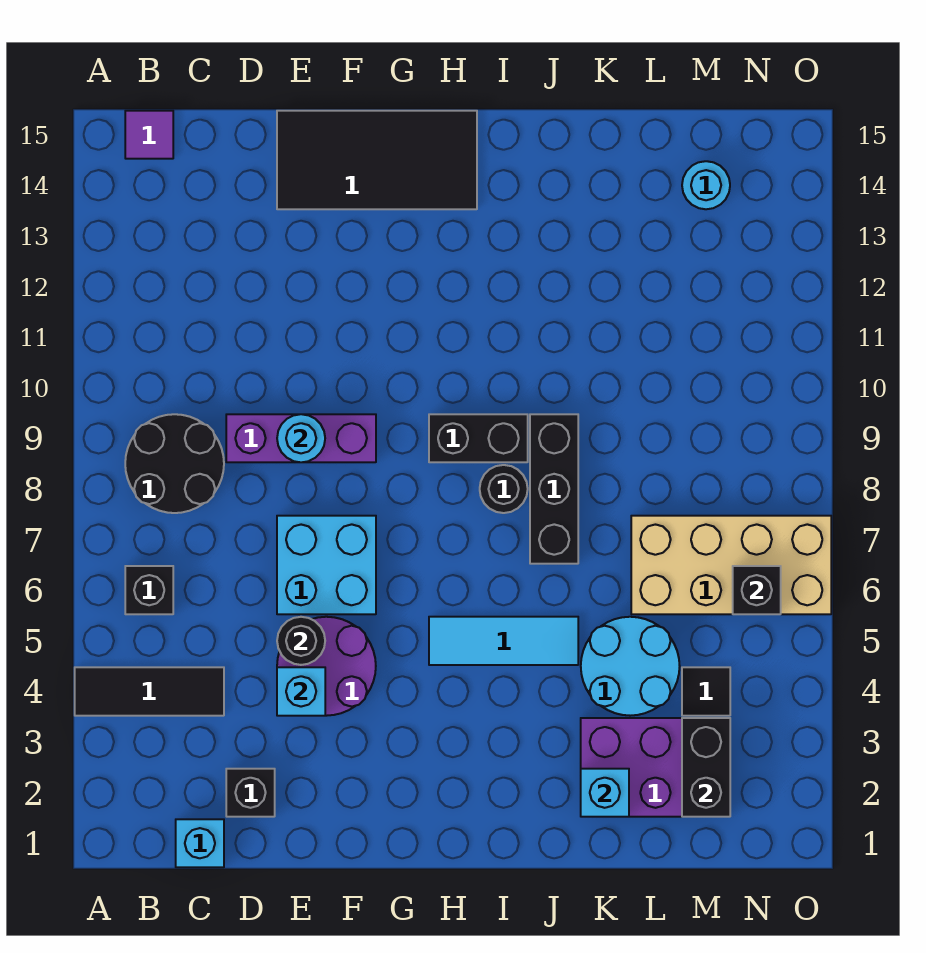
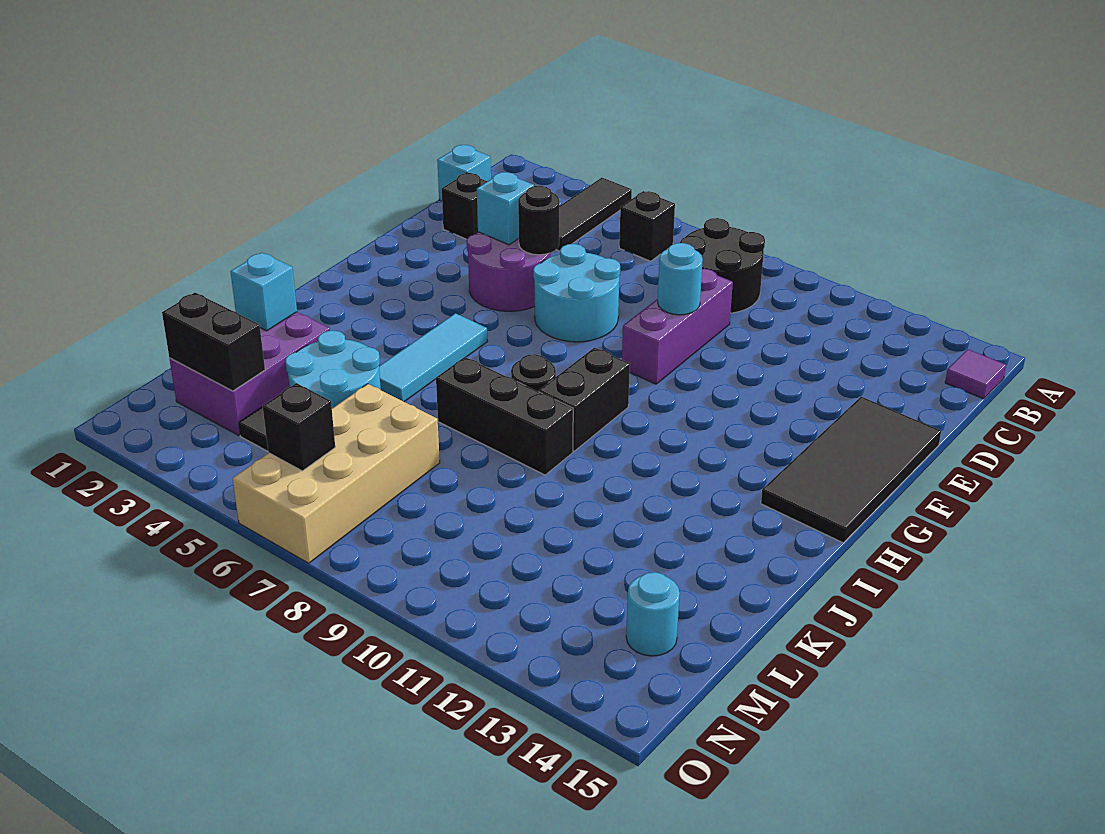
cyan brick E6:F7 level 1 -> cyan round brick E6:F7 level 1

